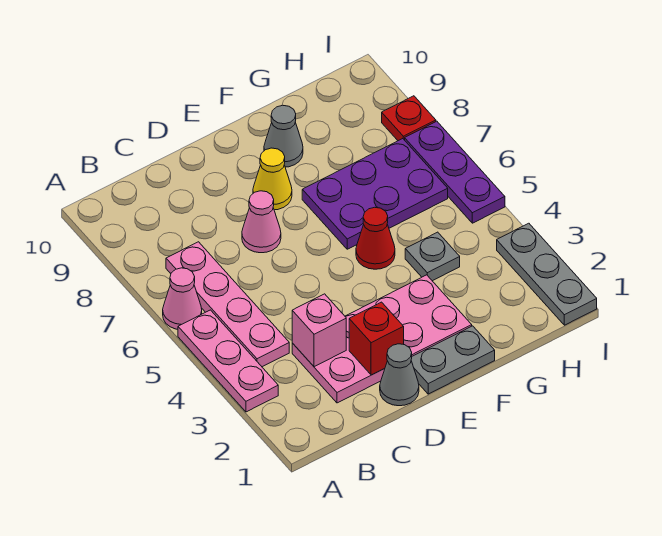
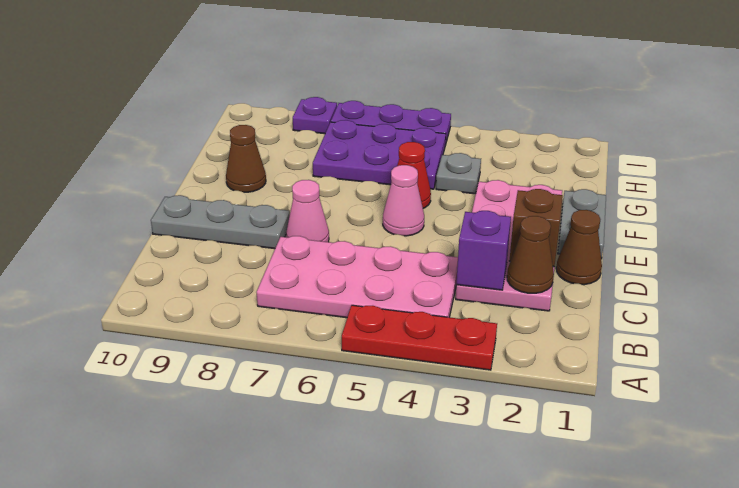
pink plate A3:A5 level 1 -> red plate A3:A5 level 1
pink cone A6 level 1 -> pink cone E5 level 1
pink plate B4:B7 level 1 -> pink plate B4:C7 level 1
none -> brown cone C2 level 2
pink brick C3 level 2 -> purple brick C3 level 2
grey cone D1 level 1 -> brown cone D1 level 1
red brick D2 level 2 -> brown brick D2 level 2
yellow cone E8 level 1 -> none
purple plate F6:H7 level 1 -> purple plate G5:H7 level 1
grey cone F9 level 1 -> brown cone F9 level 1
grey plate I1:I3 level 1 -> grey plate D8:D10 level 1
red plate I8 level 1 -> purple plate I8 level 1

